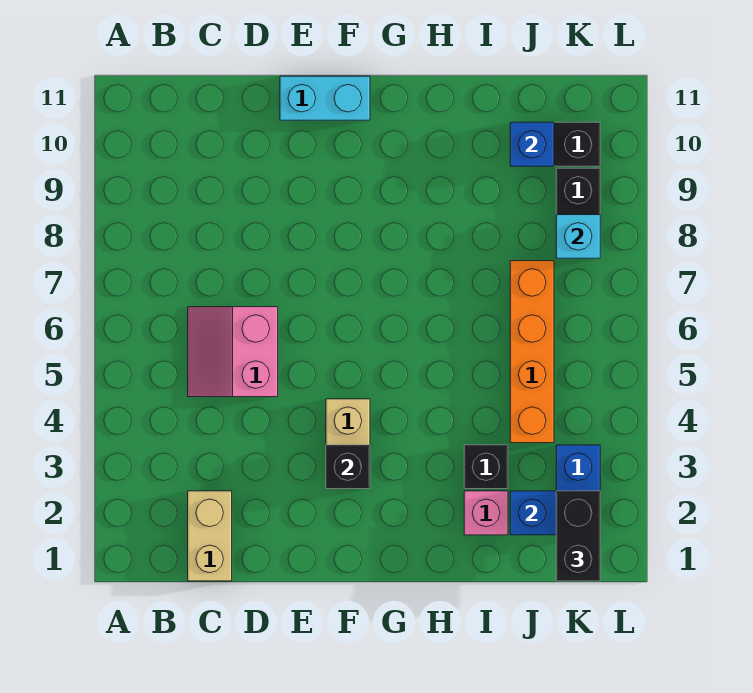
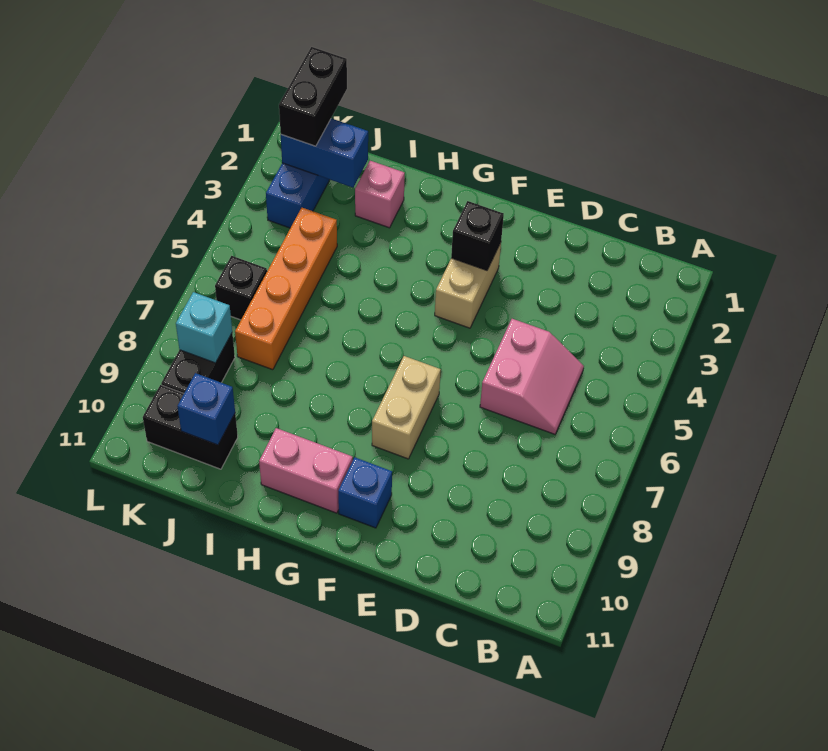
tan brick C1:C2 level 1 -> tan brick F7:F8 level 1
cyan brick E11:F11 level 1 -> none
none -> blue brick F10 level 1
none -> pink brick G10:H10 level 1
black brick I3 level 1 -> black brick K6 level 1

